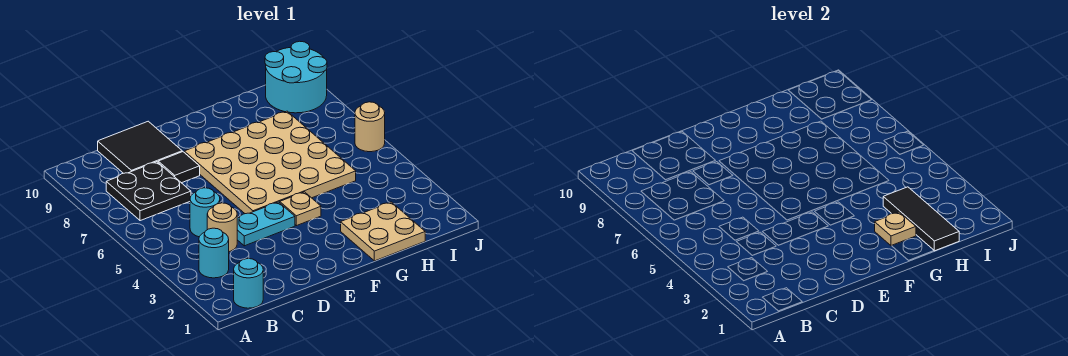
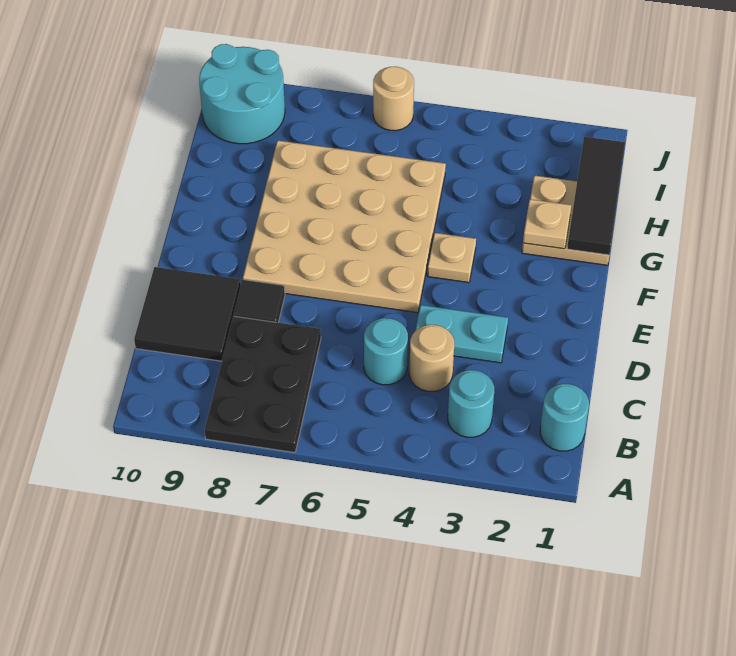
black plate B7:C8 level 1 -> black plate A7:C8 level 1
cyan plate D4:E4 level 1 -> cyan plate D3:D4 level 1
black tile H1:H3 level 2 -> black tile G1:I1 level 2

